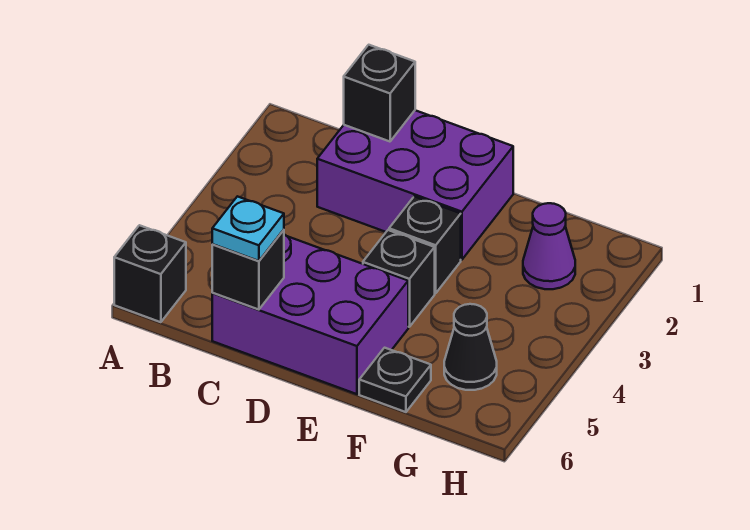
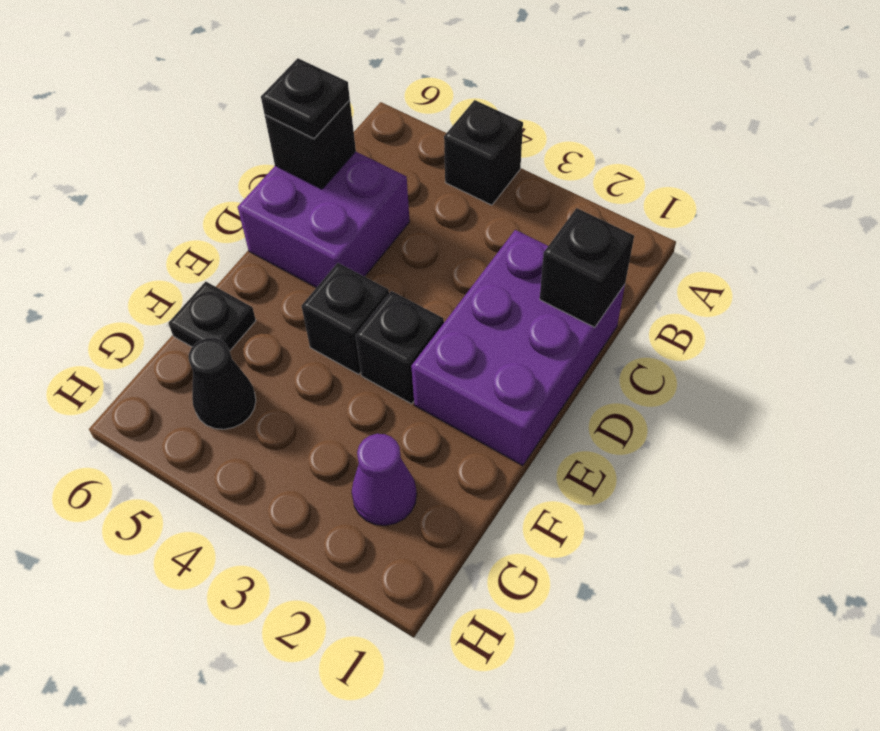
black brick A6 level 1 -> black brick A4 level 1
purple brick C5:E6 level 1 -> purple brick C5:D6 level 1
cyan plate C6 level 3 -> black plate C6 level 3

